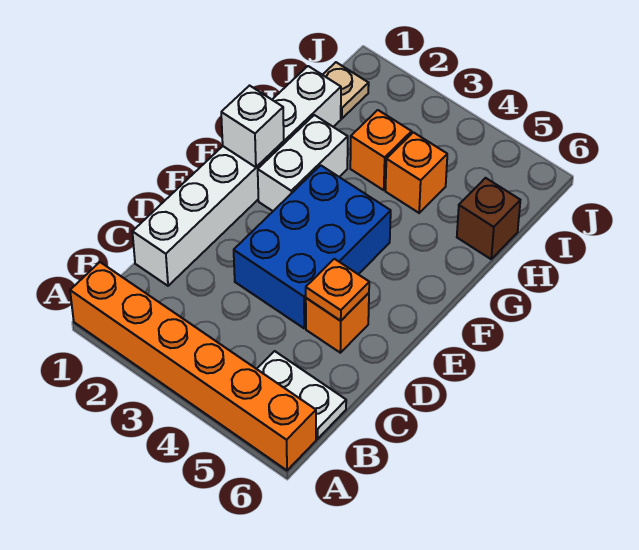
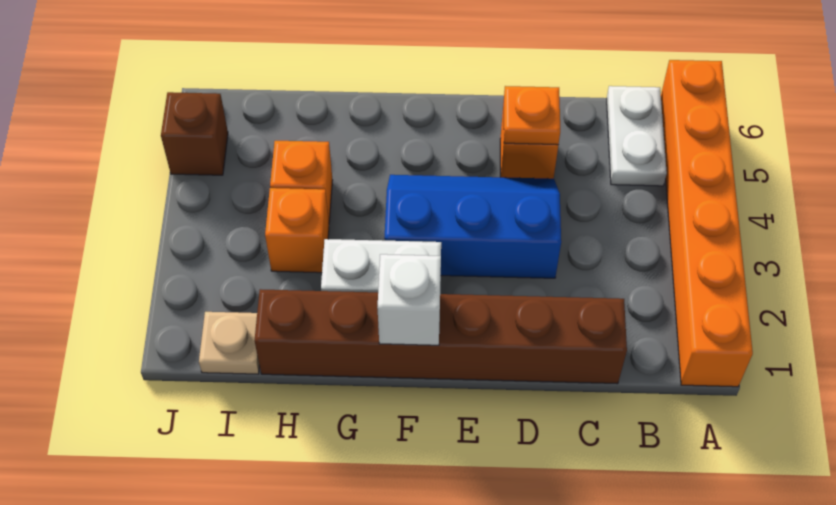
white brick C1:H1 level 1 -> brown brick C1:H1 level 1
blue brick D3:F4 level 1 -> blue slope D3:F4 level 1 top 3
brown brick H6 level 1 -> brown brick J5 level 1

